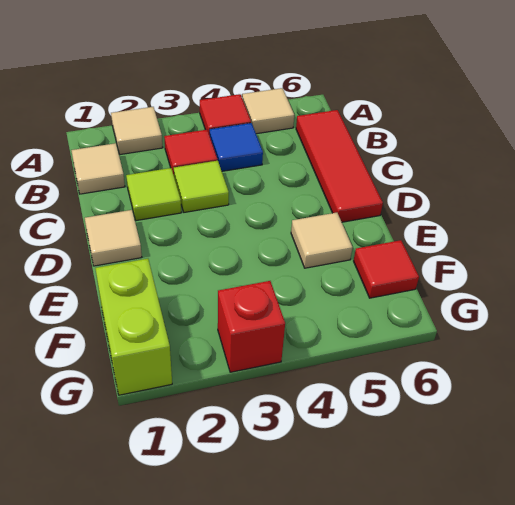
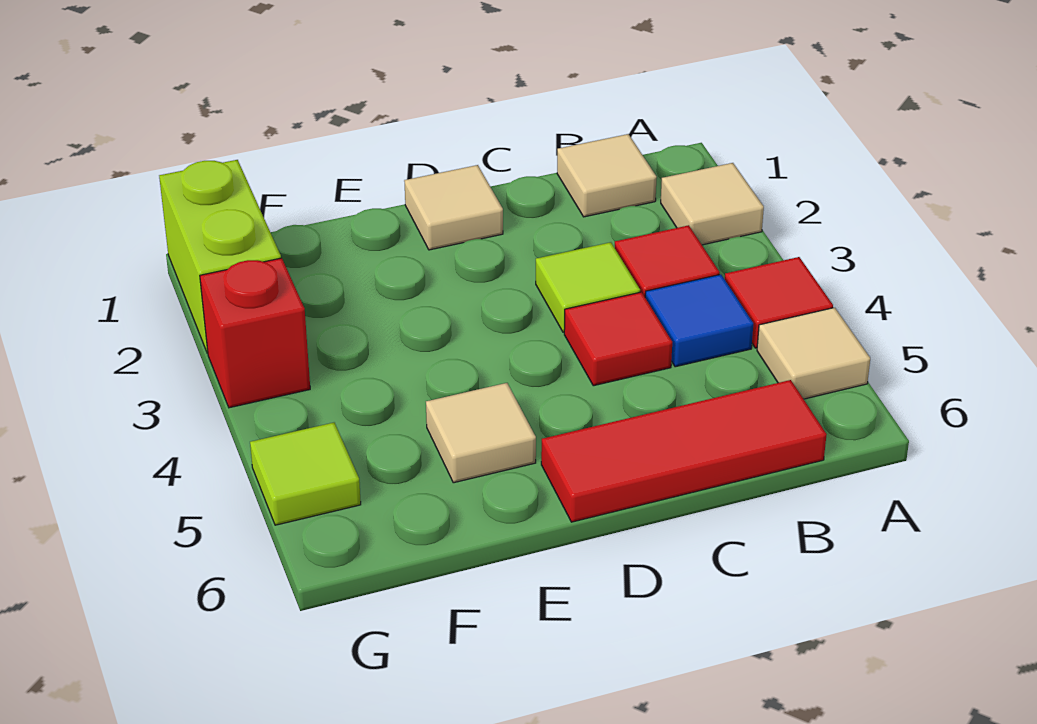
lime tile C2 level 1 -> lime tile G5 level 1
lime brick F1:G1 level 1 -> lime brick G1:G2 level 1
red tile F6 level 1 -> red tile C4 level 1

